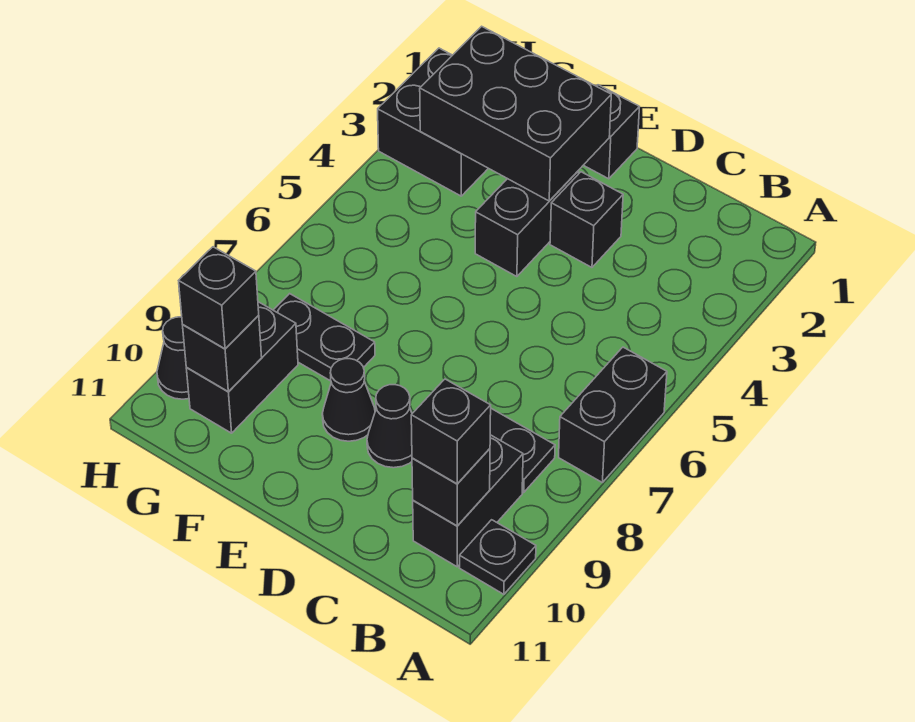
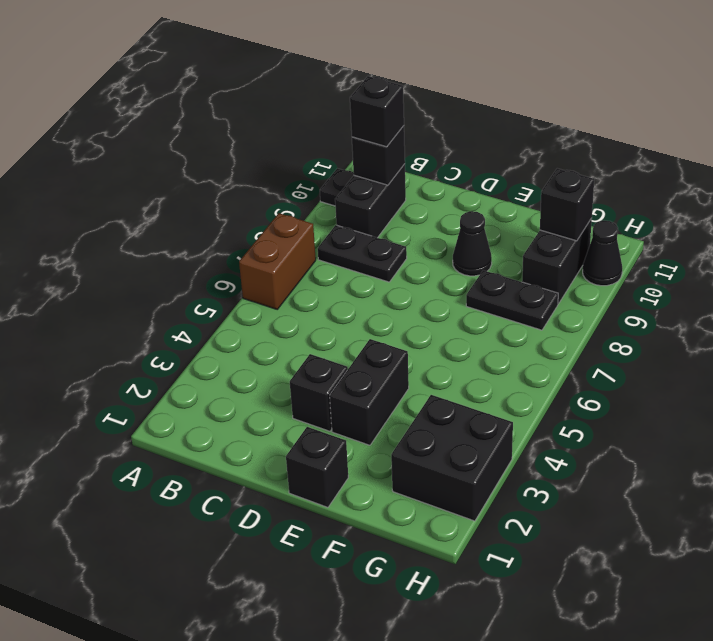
black brick A6:A7 level 1 -> brown brick A6:A7 level 1
black cone D9 level 1 -> none
black brick E2:G3 level 2 -> none
black brick G10 level 3 -> none

